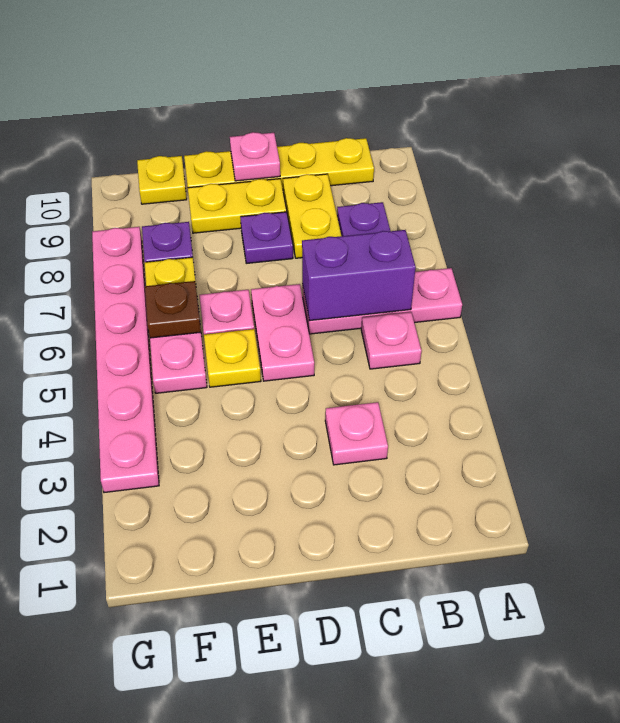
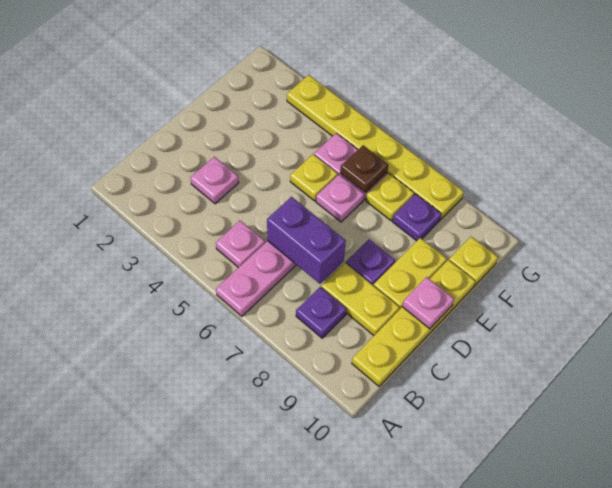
purple brick B6:C6 level 2 -> purple brick C6:C7 level 2
pink plate D5:D6 level 1 -> none
pink plate G3:G8 level 1 -> yellow plate G3:G8 level 1

